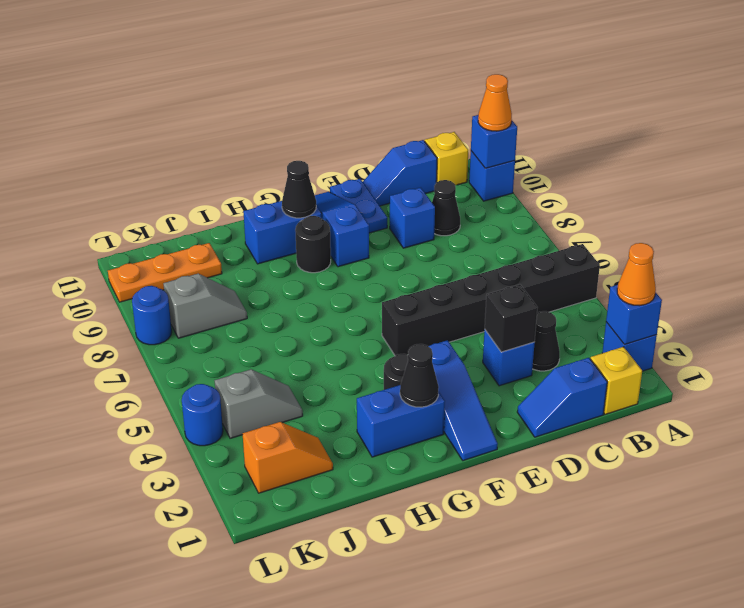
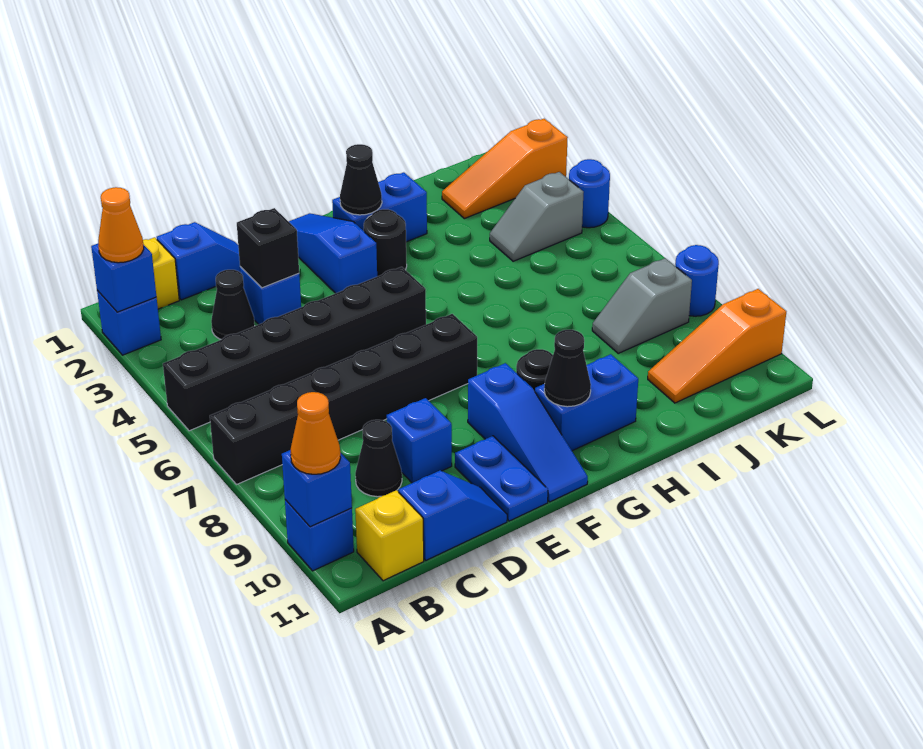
none -> black brick A7:F7 level 1
orange slope J2:K2 level 1 top K -> orange slope J2:L2 level 1 top L
orange plate J10:L10 level 1 -> orange slope J10:L10 level 1 top L

